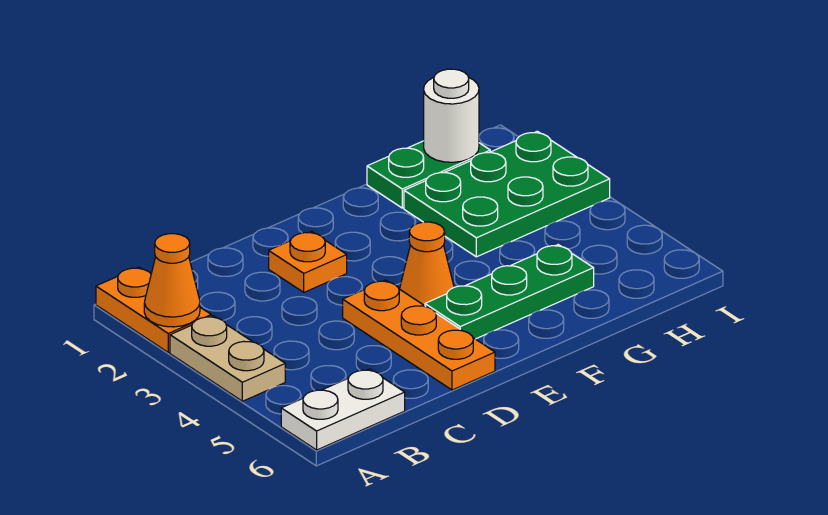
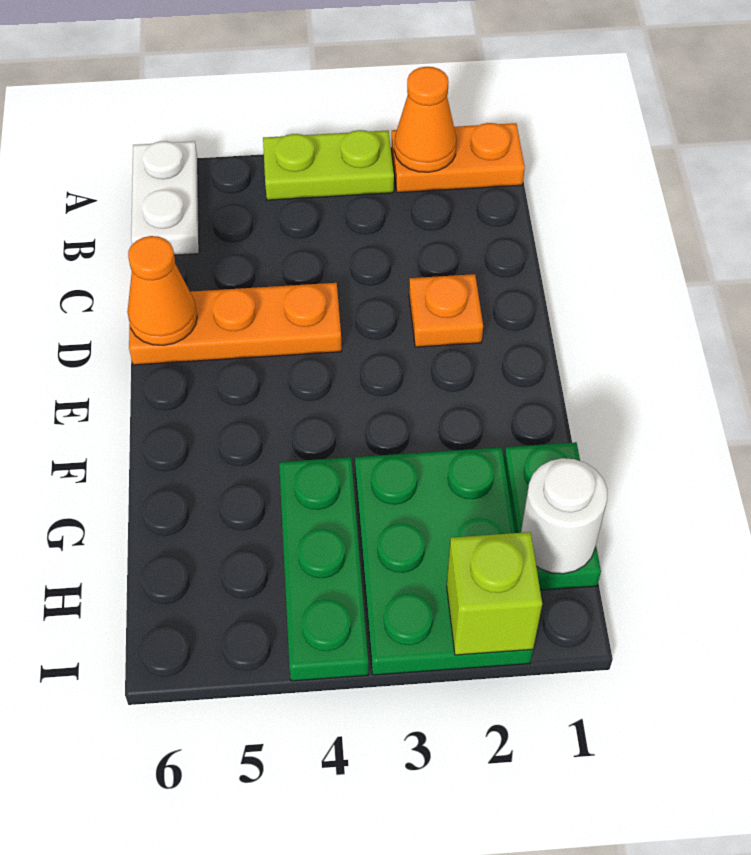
tan plate A3:A4 level 1 -> lime plate A3:A4 level 1
orange cone E4 level 1 -> orange cone D6 level 2
green plate E5:G5 level 1 -> green plate G4:I4 level 1
none -> lime brick I2 level 2

